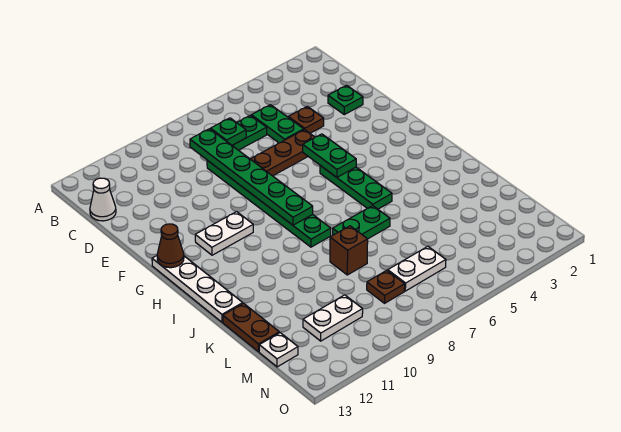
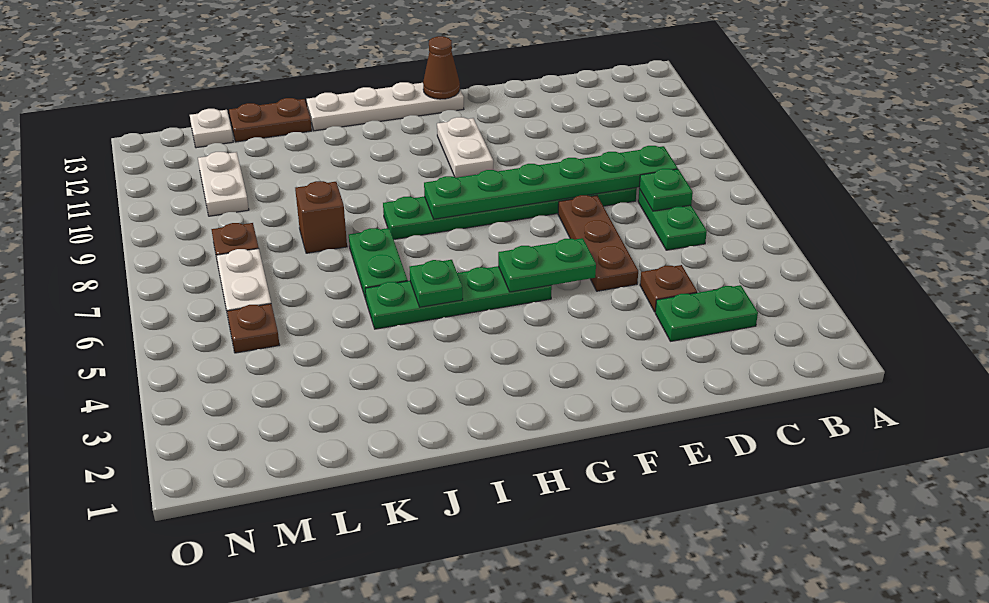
green plate C5:D5 level 1 -> green plate C3:D3 level 1
white cone C13 level 1 -> none
green plate D2 level 1 -> green plate I5 level 2
green plate G5:I5 level 1 -> green plate G5:J5 level 1
none -> brown plate M5 level 1

